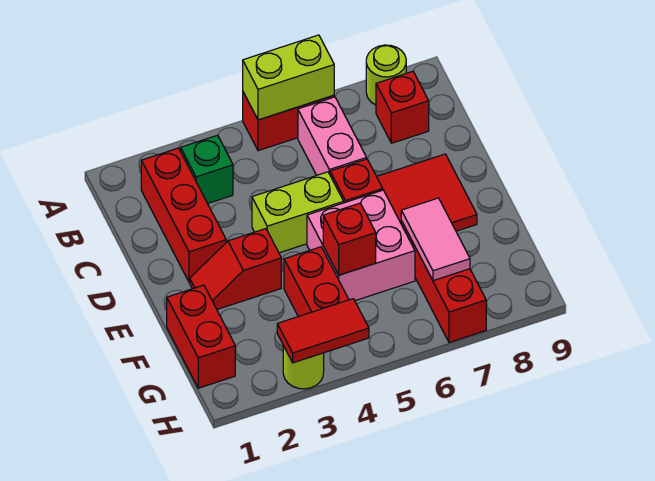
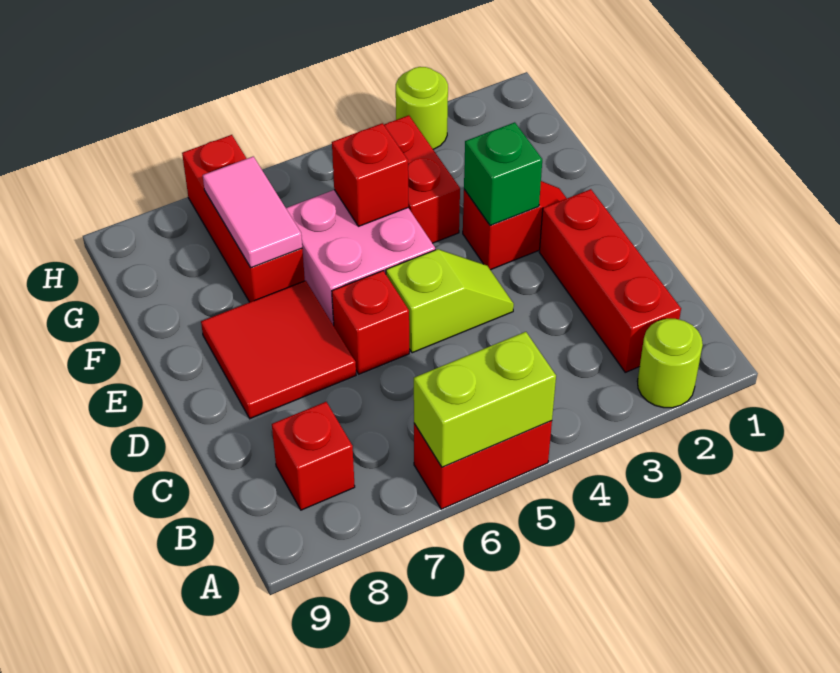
lime round brick A8 level 1 -> lime round brick A2 level 1
green brick B3 level 1 -> green brick E3 level 2
pink brick B6:C6 level 1 -> none
lime brick D4:D5 level 1 -> lime slope D4:D5 level 1 top 5
red brick F1:G1 level 1 -> none
red tile H3:H4 level 2 -> none

